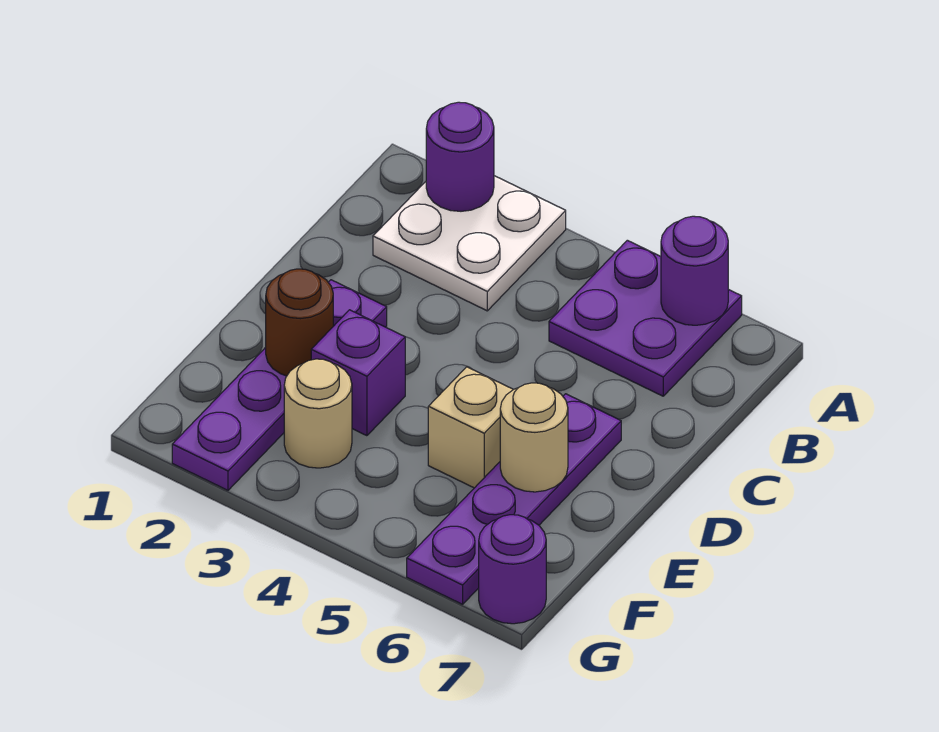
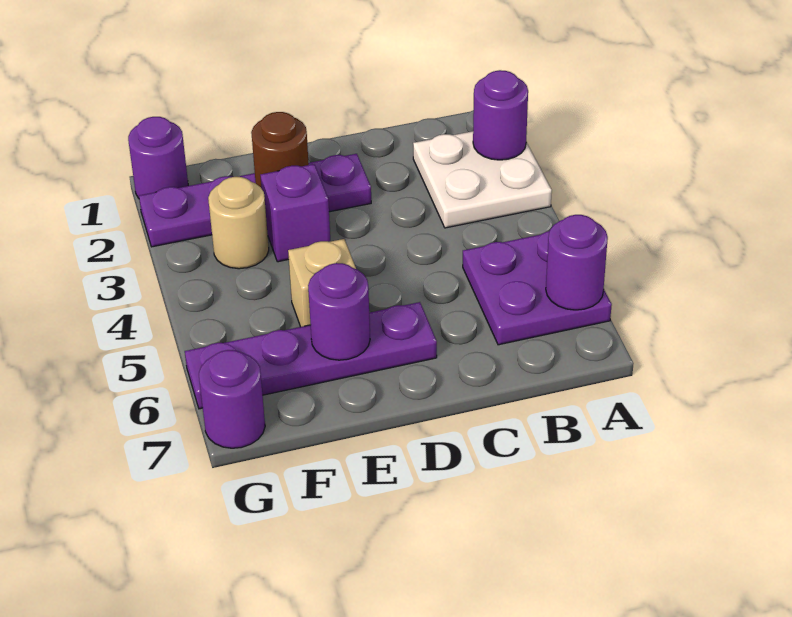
tan round brick E6 level 2 -> purple round brick E6 level 2
none -> purple round brick G1 level 1

